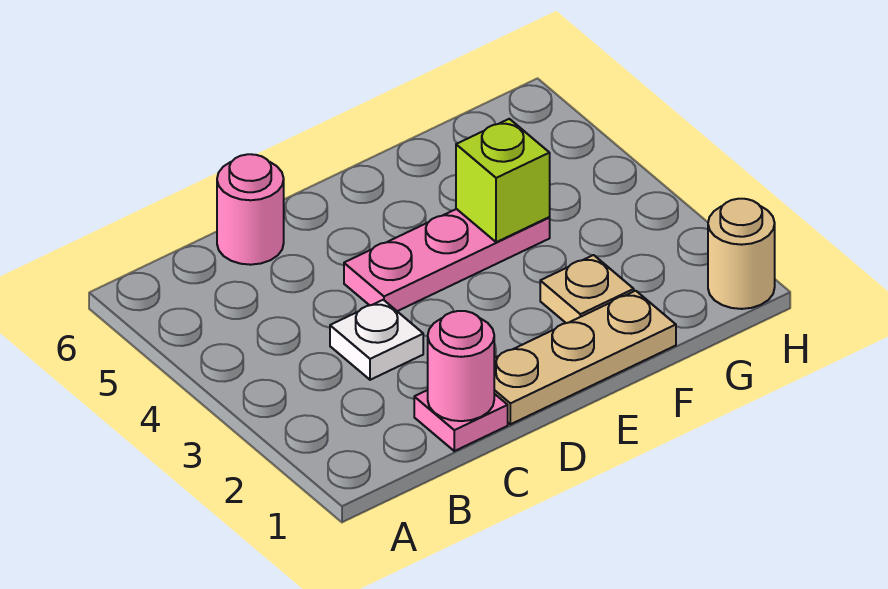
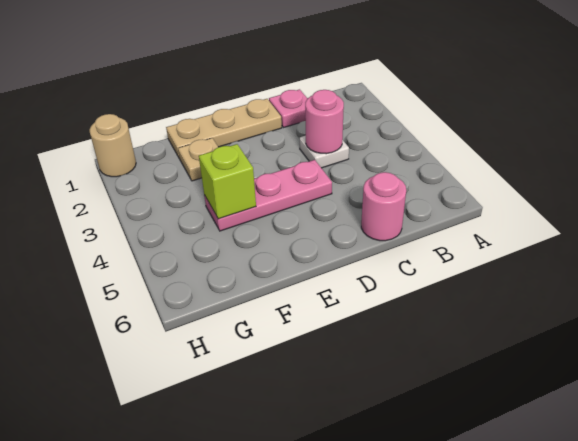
pink round brick C1 level 2 -> pink round brick C3 level 2

